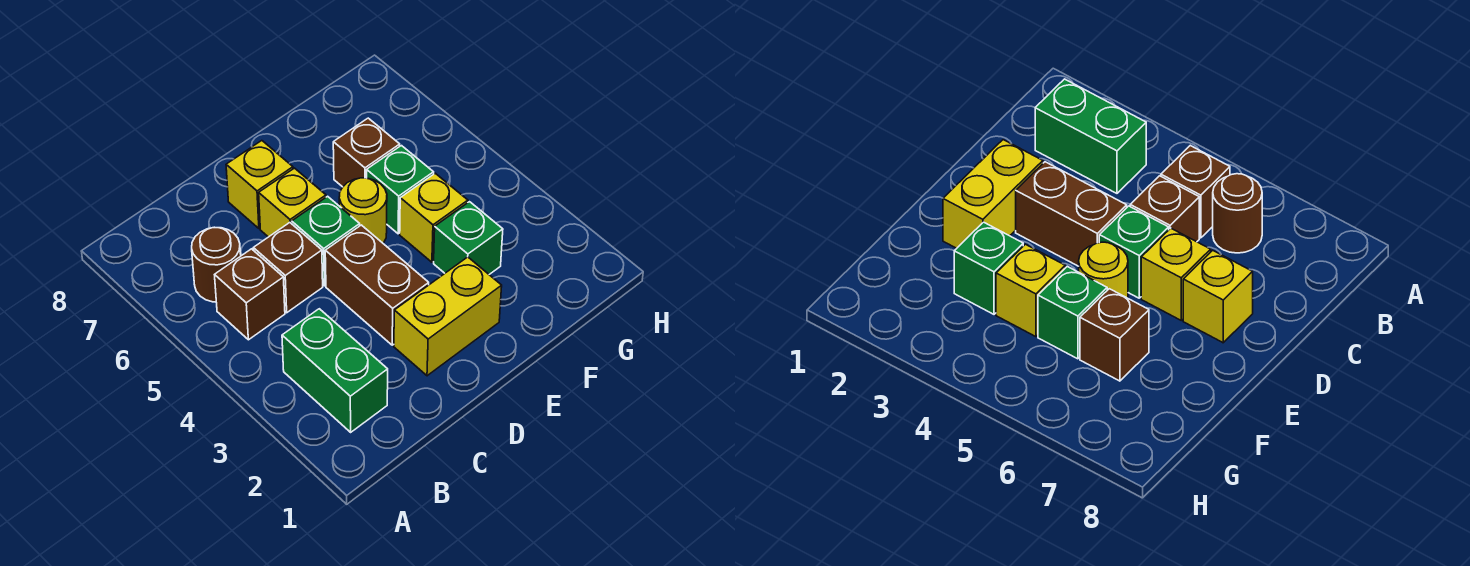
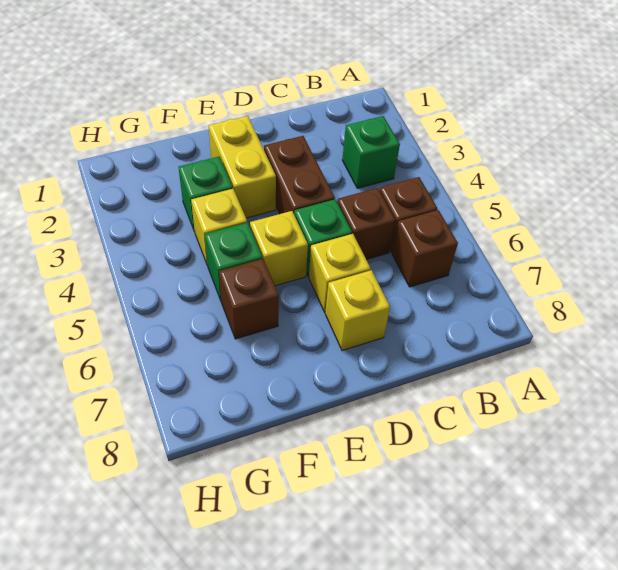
green brick B2:B3 level 1 -> green brick B3 level 1
brown round brick B6 level 1 -> brown brick B6 level 1
yellow brick D2:E2 level 1 -> yellow brick E2:E3 level 1
yellow round brick E5 level 1 -> yellow brick E5 level 1

